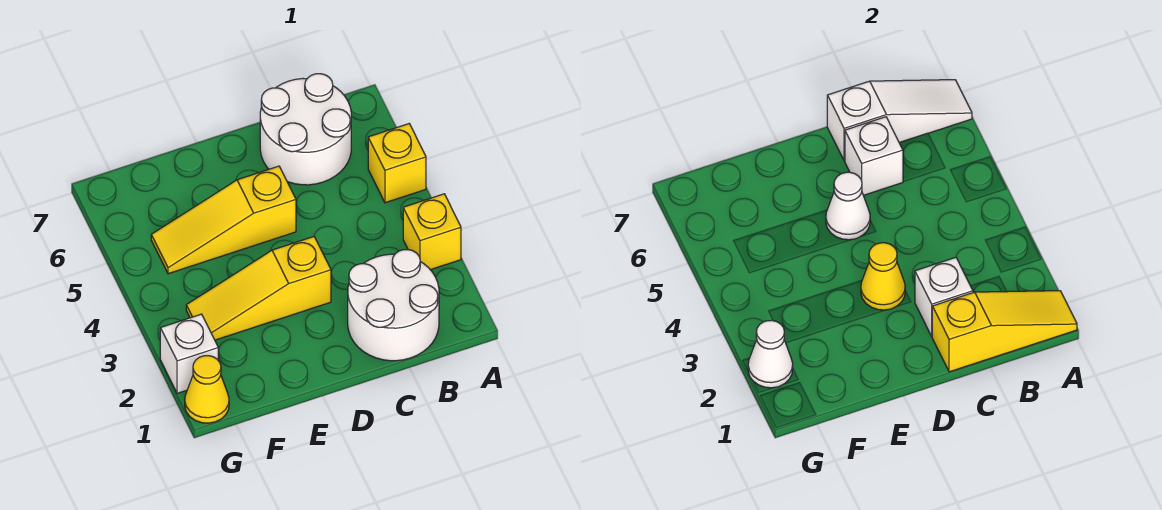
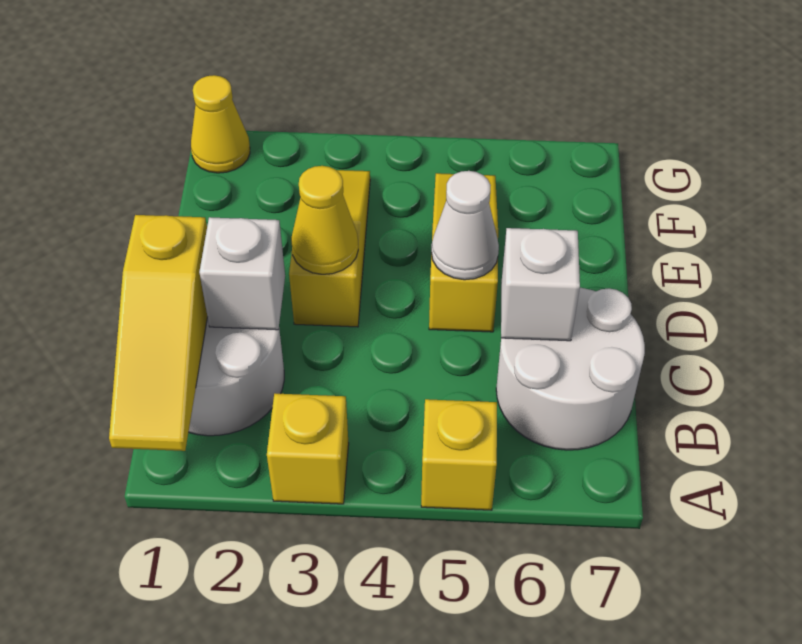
white slope A7:C7 level 2 top C -> none
white brick G2 level 1 -> none
white cone G2 level 2 -> none

